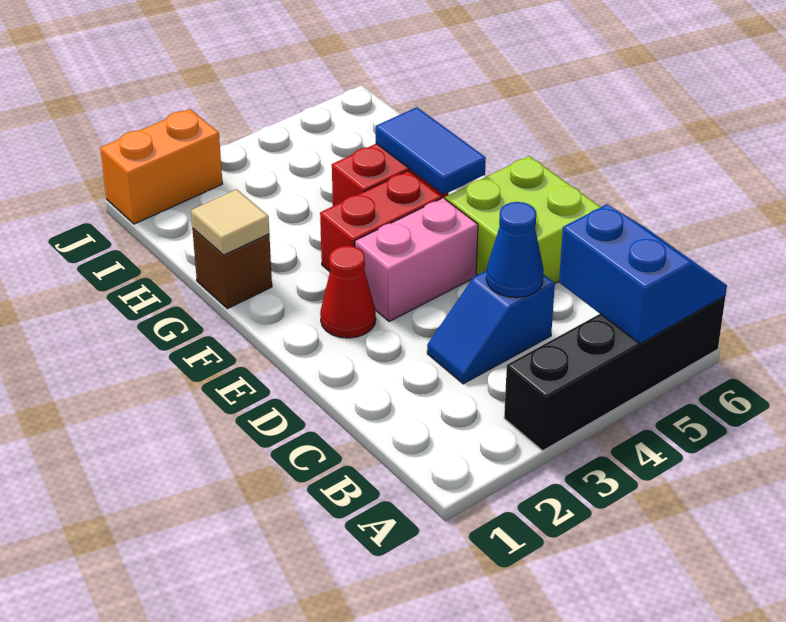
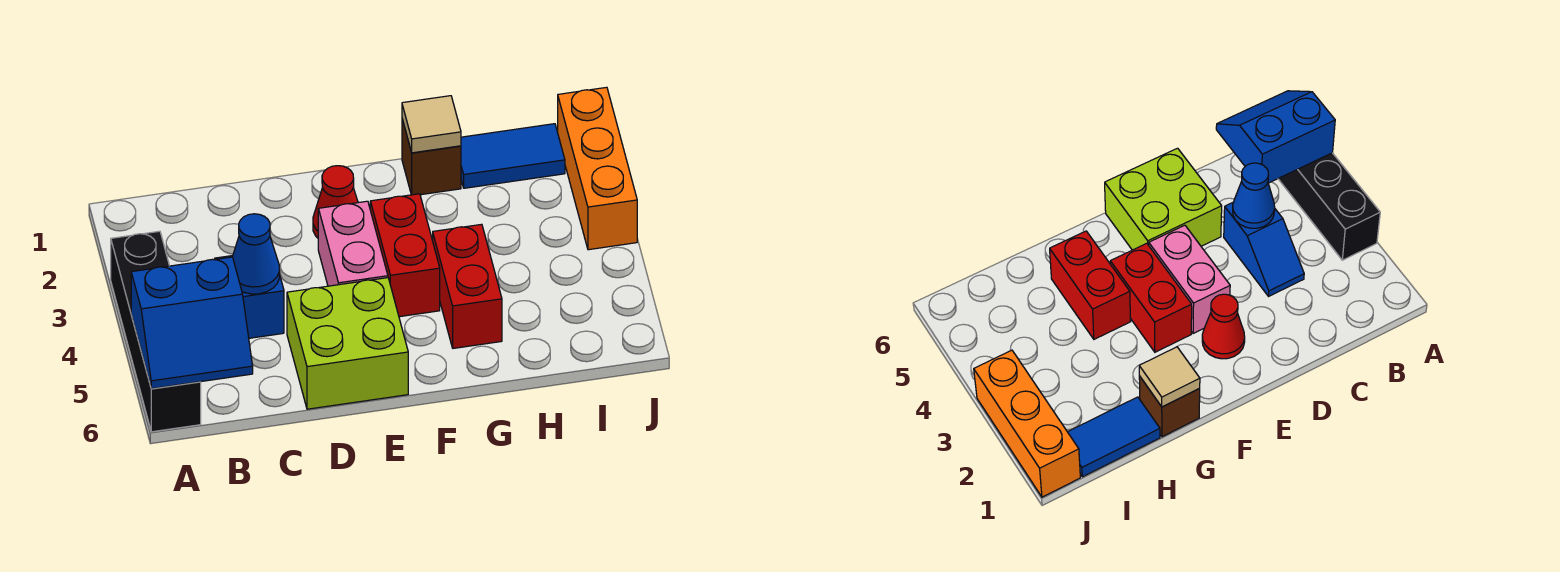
blue tile F5:G5 level 2 -> blue tile H1:I1 level 1
orange brick J1:J2 level 1 -> orange brick J1:J3 level 1

